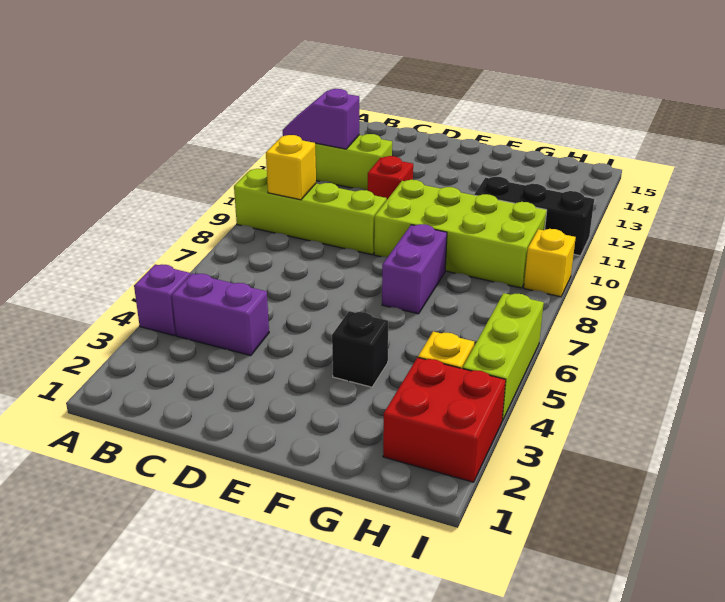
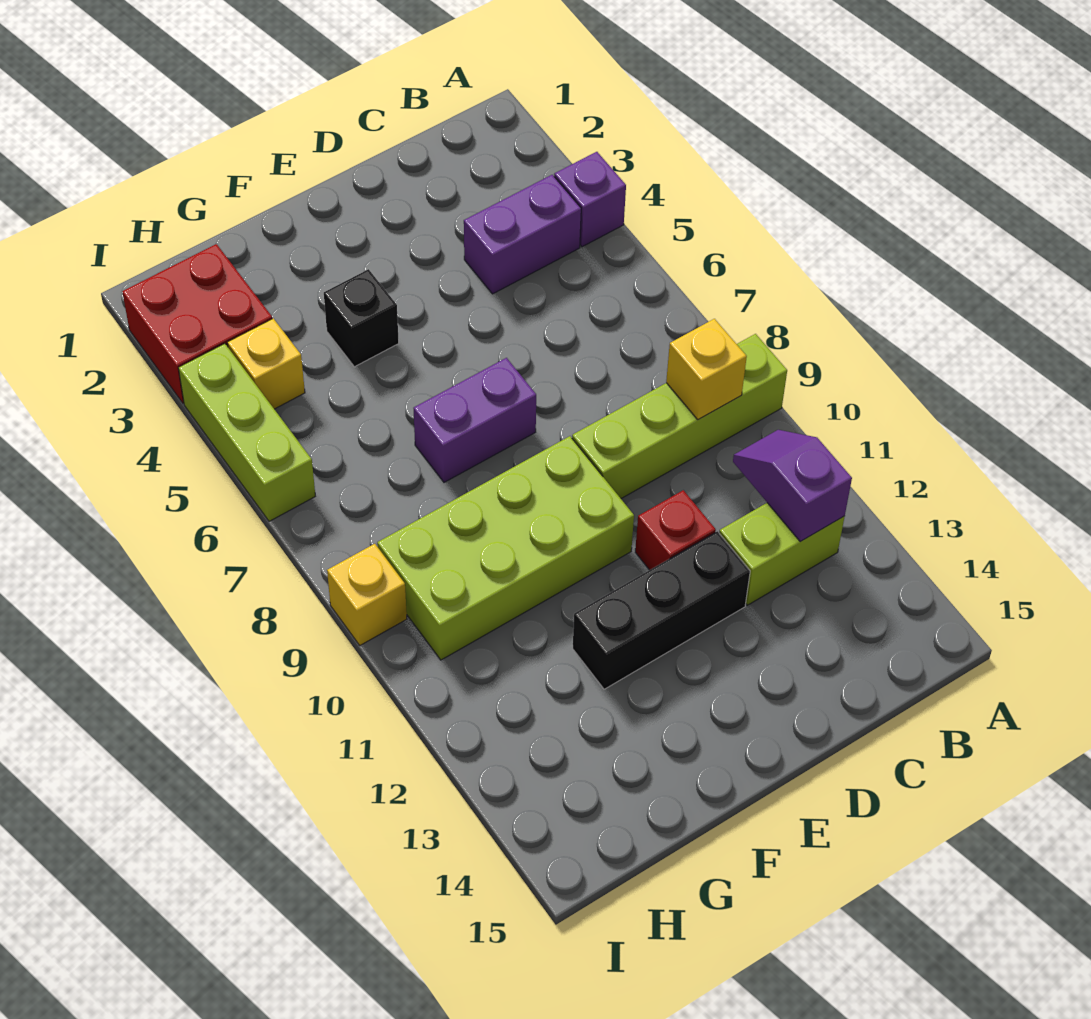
purple slope A12:B12 level 2 top B -> purple slope B11:B12 level 2 top 12
purple brick F7:F8 level 1 -> purple brick E7:F7 level 1
black brick G11:I11 level 1 -> black brick D12:F12 level 1

